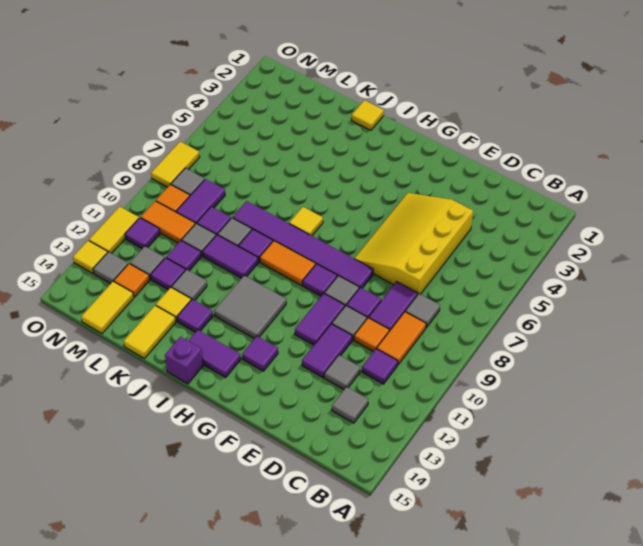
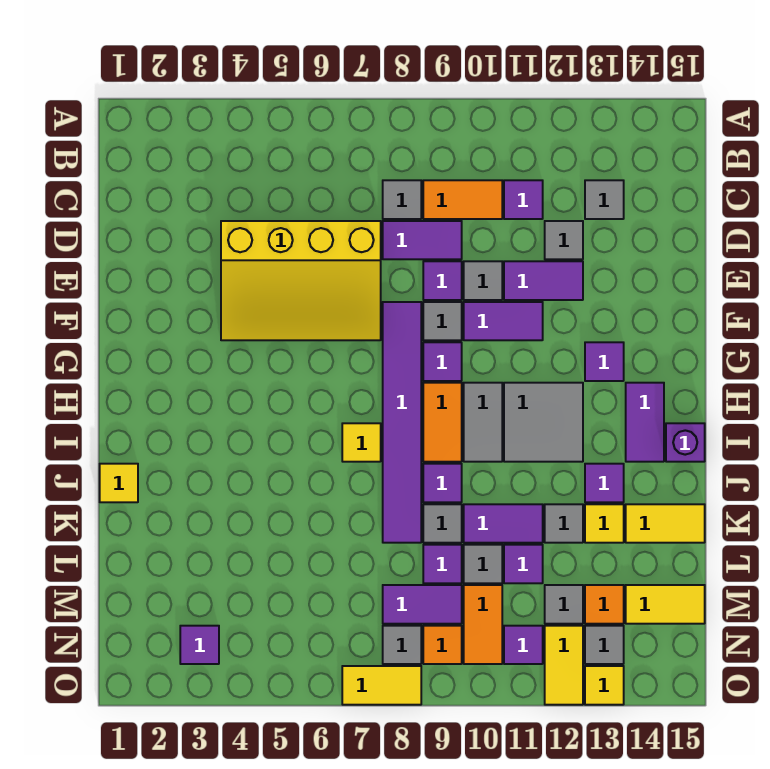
orange tile D10 level 1 -> none
none -> grey tile H10:I10 level 1
purple tile J10:K10 level 1 -> purple tile K10:K11 level 1
purple tile L12 level 1 -> purple tile N3 level 1
yellow tile O11:O12 level 1 -> yellow tile N12:O12 level 1

